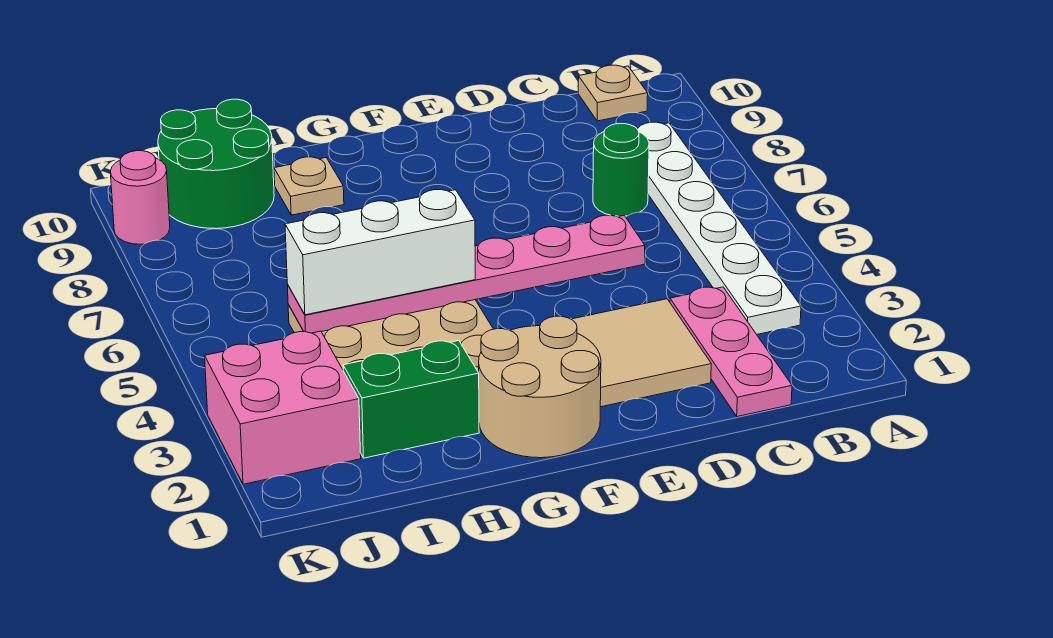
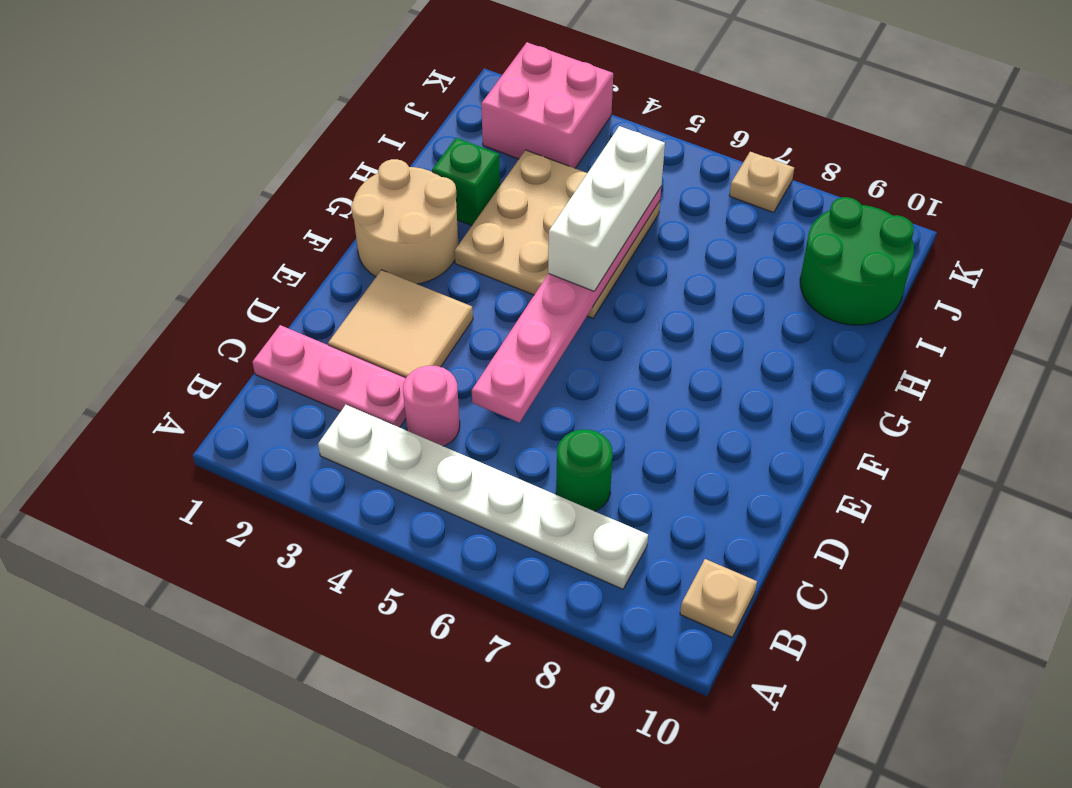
green brick H2:I2 level 1 -> green brick H2 level 1
tan plate H9 level 1 -> tan plate K7 level 1
pink round brick K9 level 1 -> pink round brick C4 level 1

